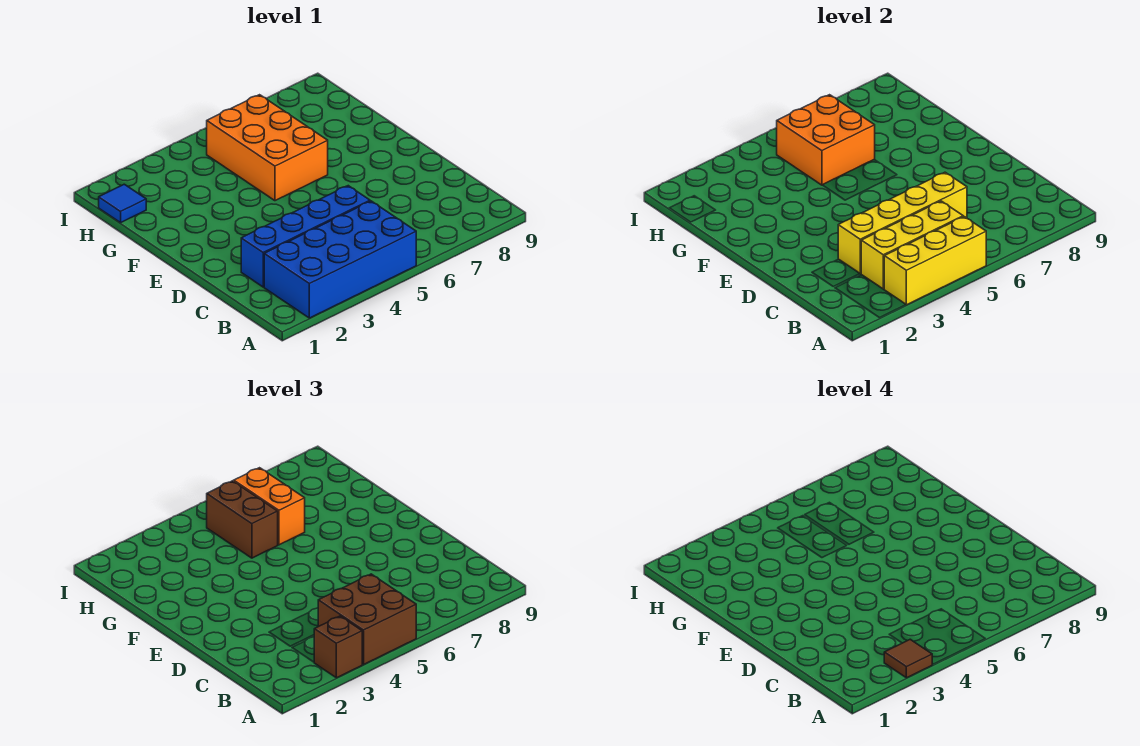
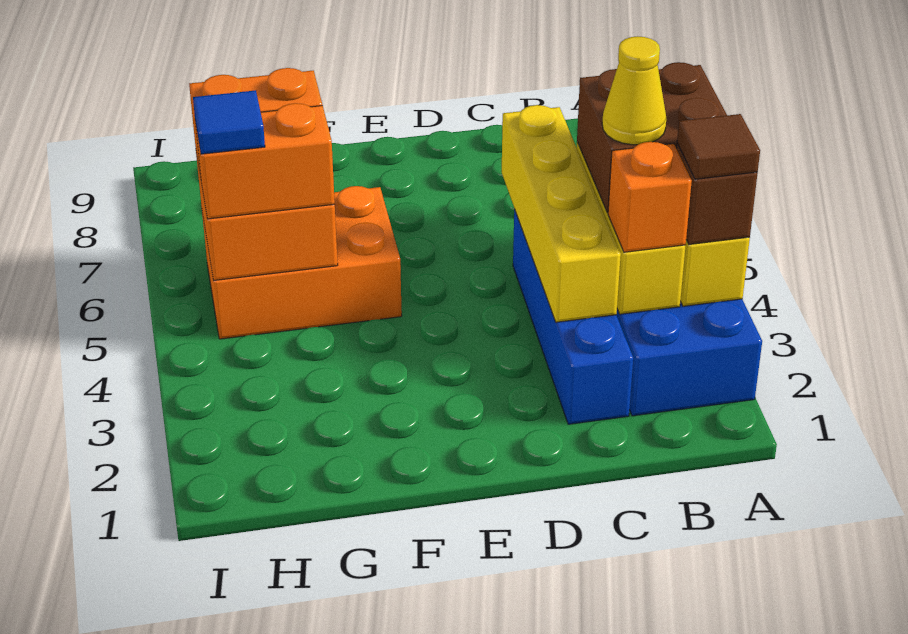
none -> orange brick B3 level 3
none -> yellow cone B4 level 4
brown brick G5:H5 level 3 -> orange brick G5:H5 level 3
blue tile H1 level 1 -> blue tile H5 level 4

